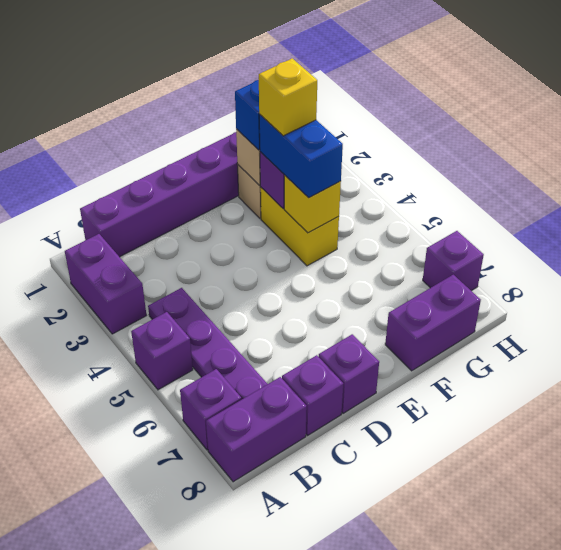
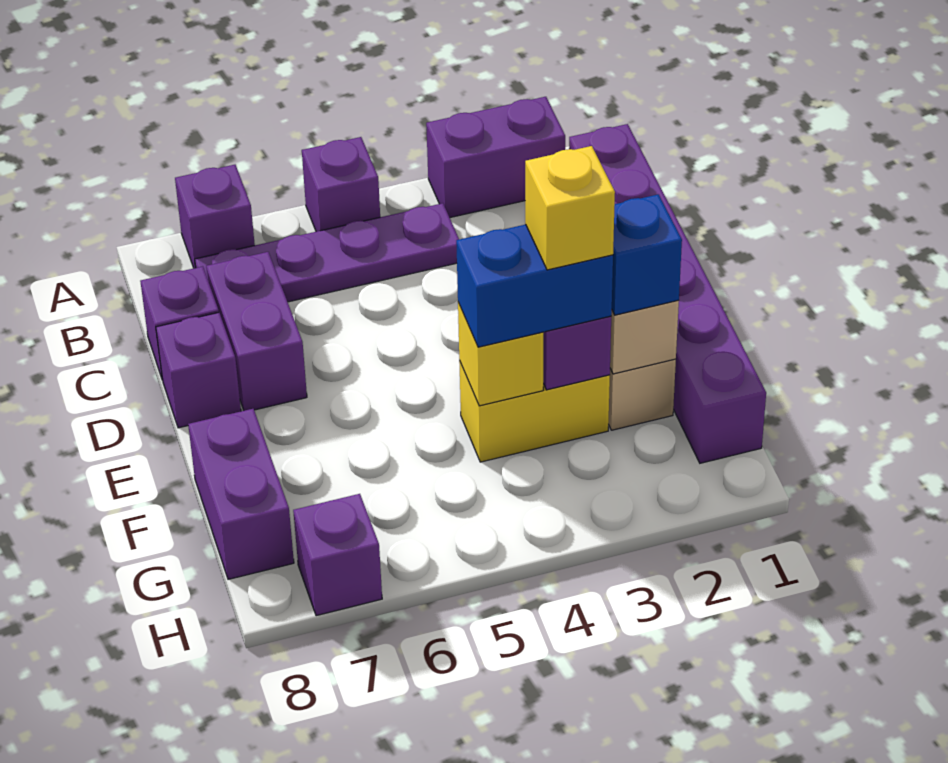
purple brick A8:B8 level 1 -> purple brick C7:D7 level 1

